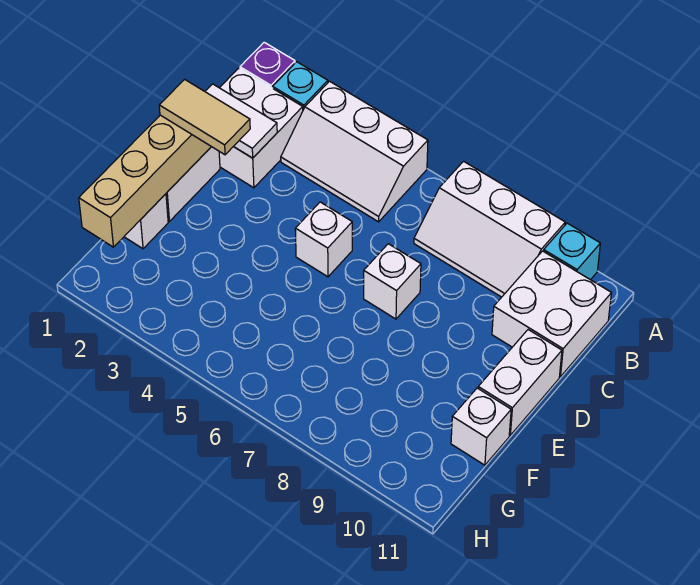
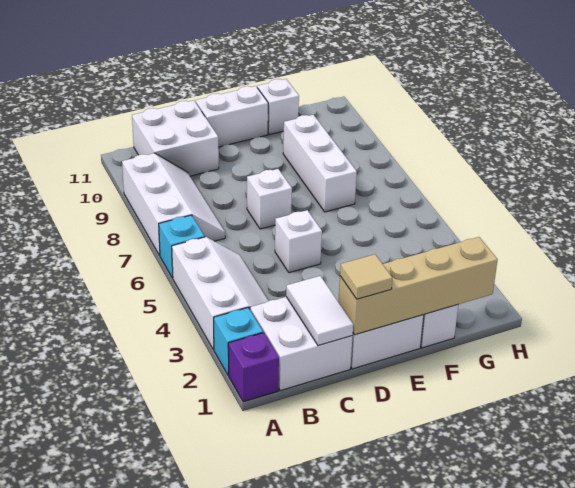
cyan brick A10 level 1 -> cyan brick A6 level 1
tan tile D1:D2 level 3 -> tan tile D1 level 3
none -> white brick F7:F9 level 1

